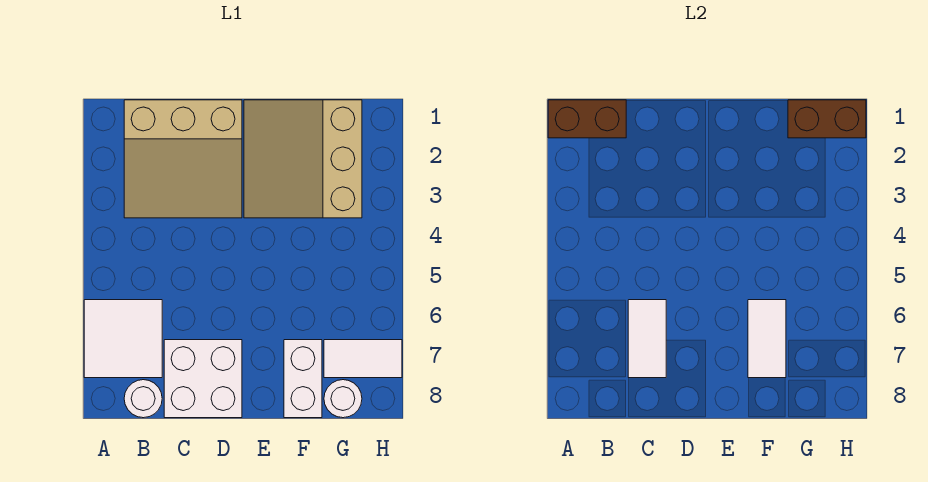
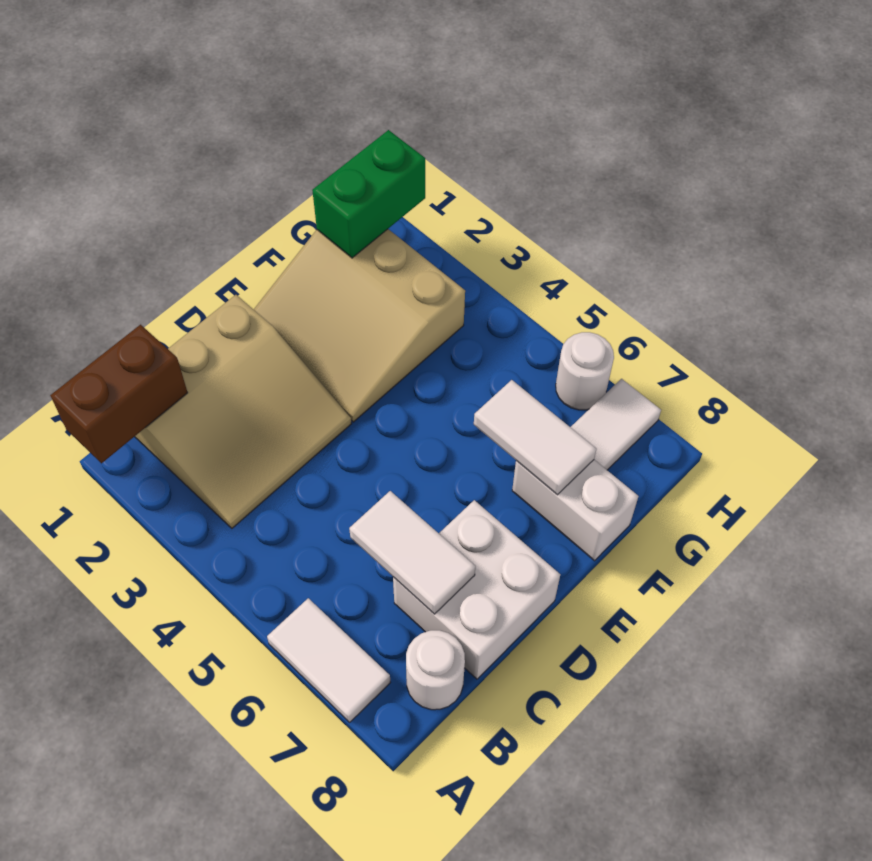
white tile A6:B7 level 1 -> white tile A6:A7 level 1
brown brick G1:H1 level 2 -> green brick G1:H1 level 2
white round brick G8 level 1 -> white round brick H6 level 1

